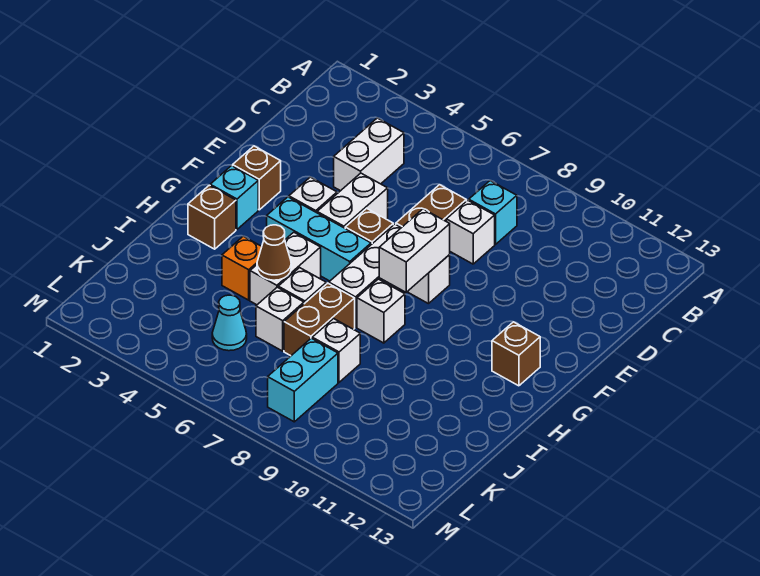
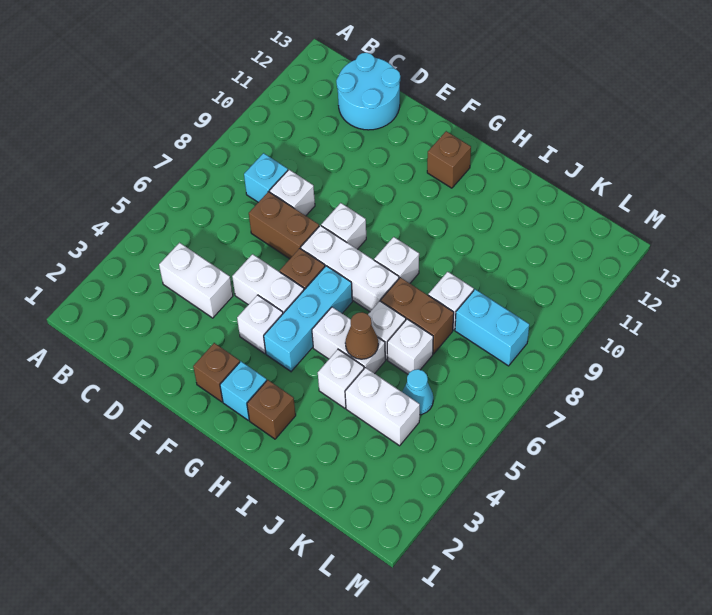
none -> cyan round brick C12:D13 level 1
white brick F8:G8 level 2 -> white brick J4:K4 level 1
orange brick I4 level 1 -> white brick I4 level 1

